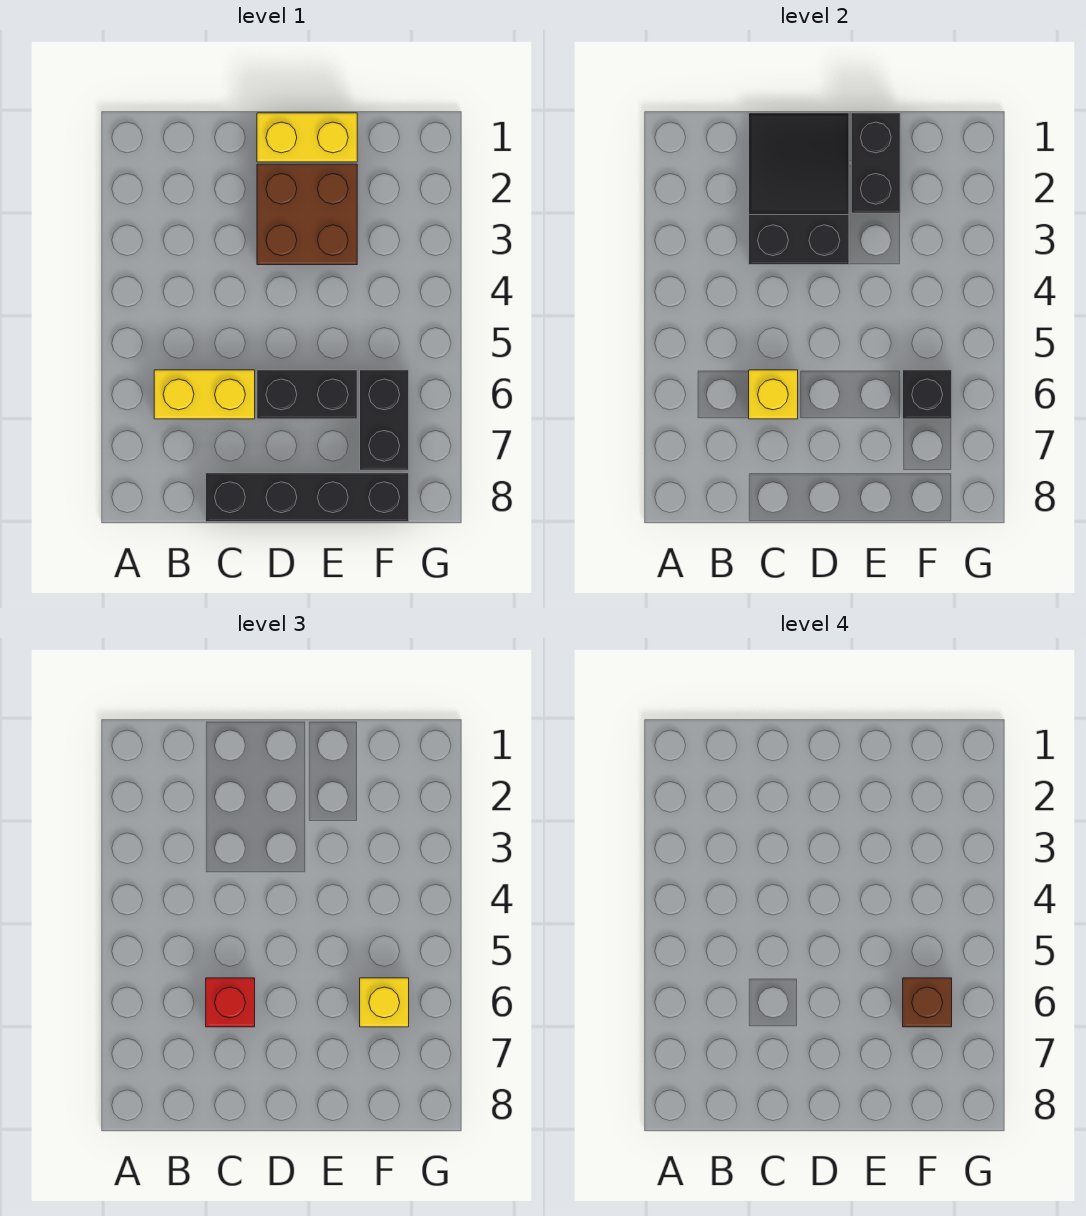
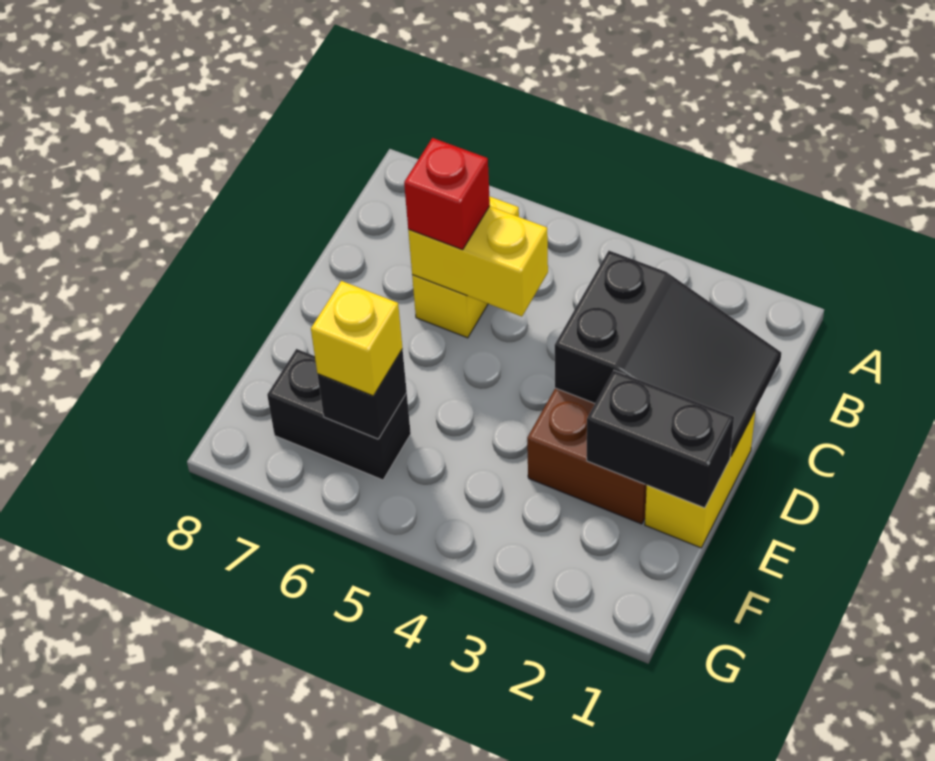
yellow brick C6 level 2 -> yellow brick C5:C6 level 2
black brick C8:F8 level 1 -> none
black brick D6:E6 level 1 -> none
brown brick F6 level 4 -> none

